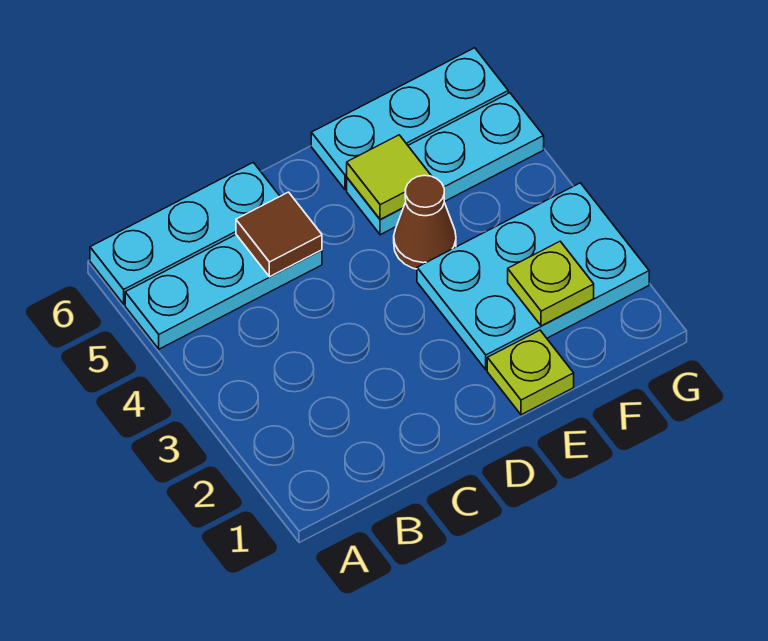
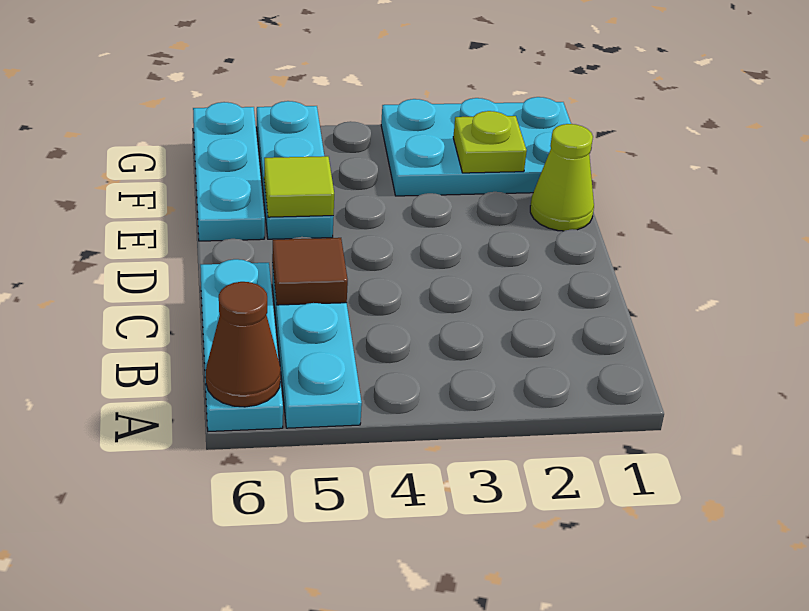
lime plate E1 level 1 -> lime cone E1 level 1
cyan plate E2:G3 level 1 -> cyan plate F1:G3 level 1
brown cone E4 level 1 -> brown cone A6 level 2

